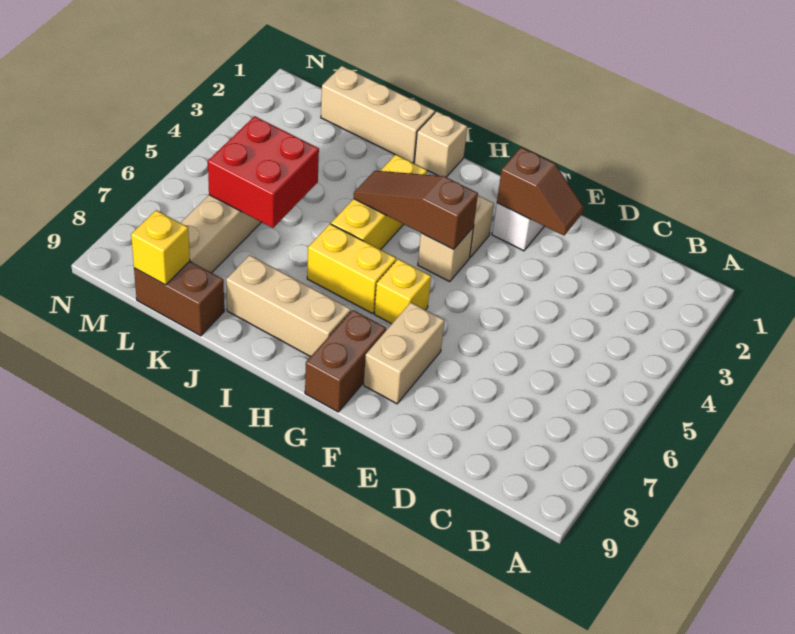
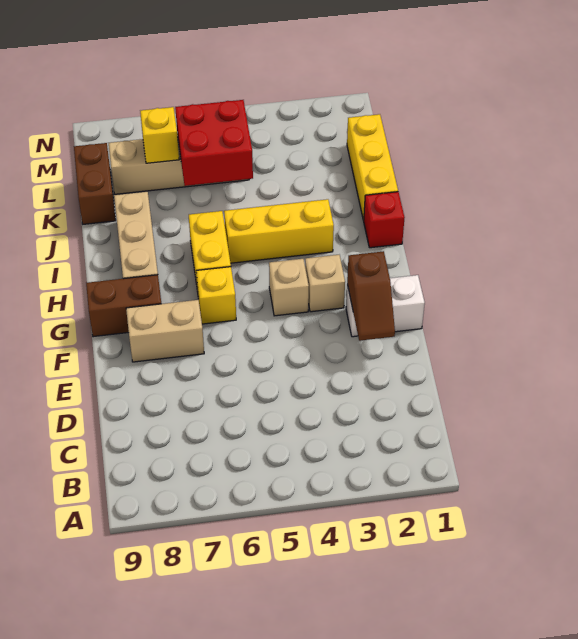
brown slope G4:I4 level 2 top G -> none
tan brick I1 level 1 -> red brick I1 level 1
tan brick J1:L1 level 1 -> yellow brick J1:L1 level 1
yellow brick L9 level 2 -> yellow brick L7 level 2

